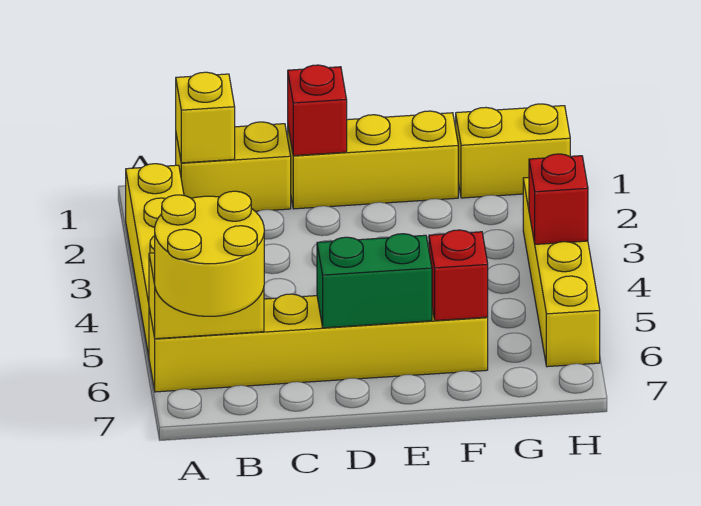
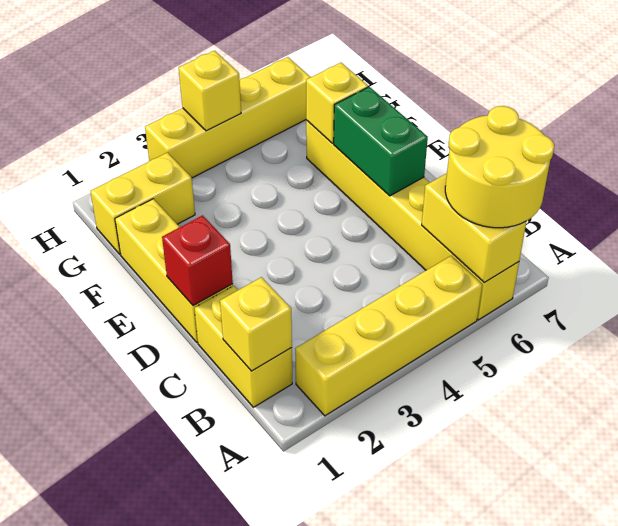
red brick F6 level 2 -> yellow brick F6 level 2
yellow brick G1:H1 level 1 -> yellow brick G1:G2 level 1
red brick H4 level 2 -> yellow brick H4 level 2

